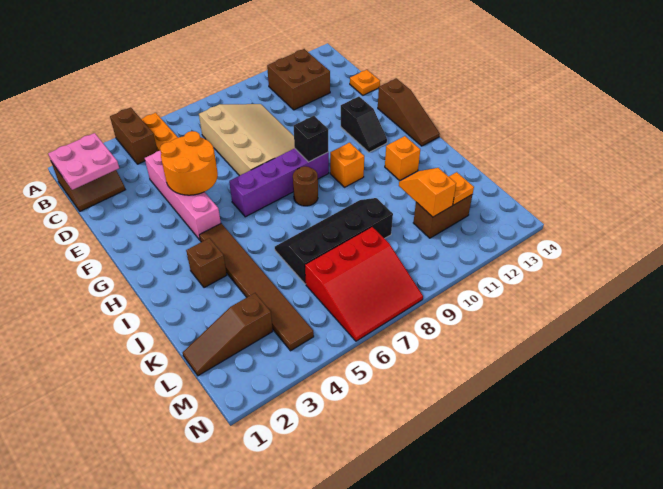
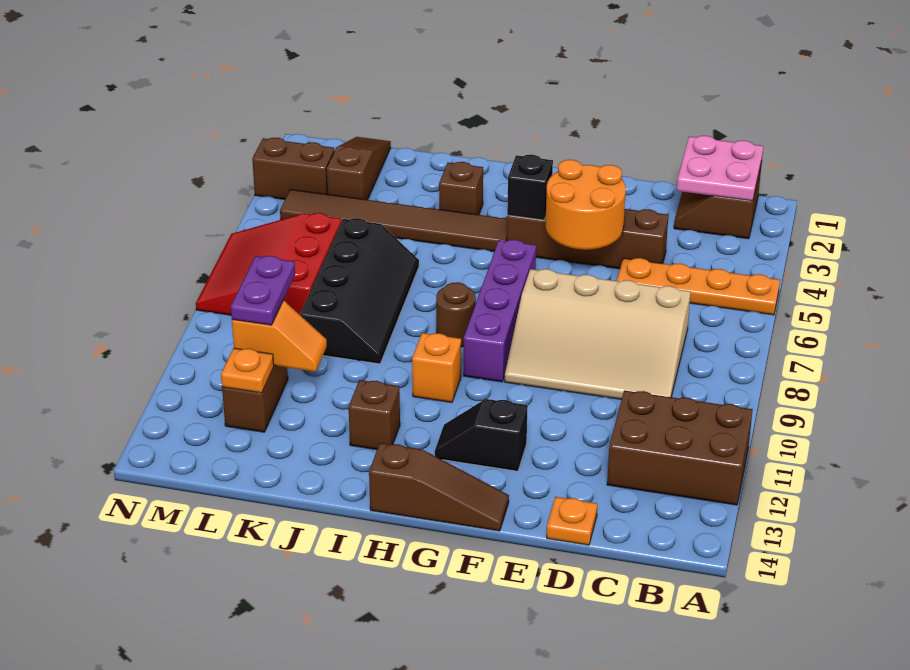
brown brick A4:B4 level 1 -> brown brick M3:N3 level 1
brown brick B11:C12 level 1 -> brown brick A11:C12 level 1
pink brick D4:G4 level 1 -> brown brick D4:G4 level 1
brown slope F14:H14 level 1 top F -> brown slope F14:H14 level 1 top H
black brick G9 level 2 -> black brick G4 level 2
orange brick I12 level 1 -> brown brick I12 level 1
none -> purple plate L10:L11 level 3

